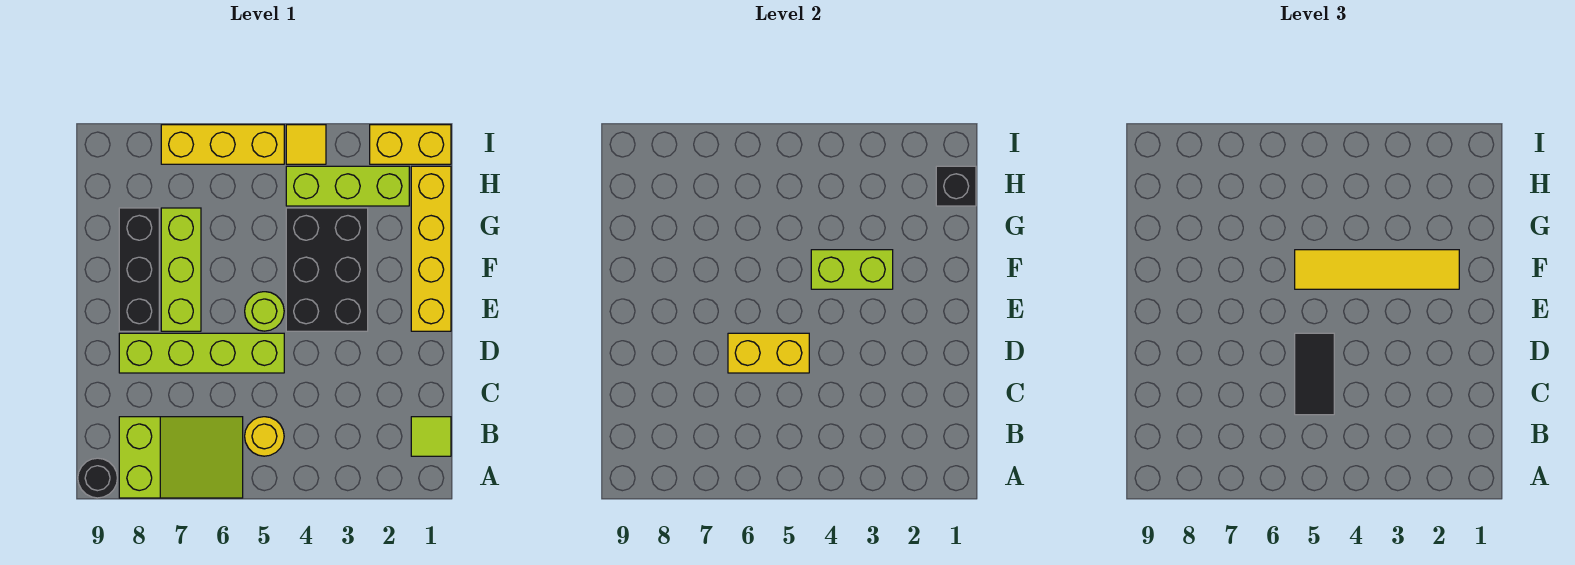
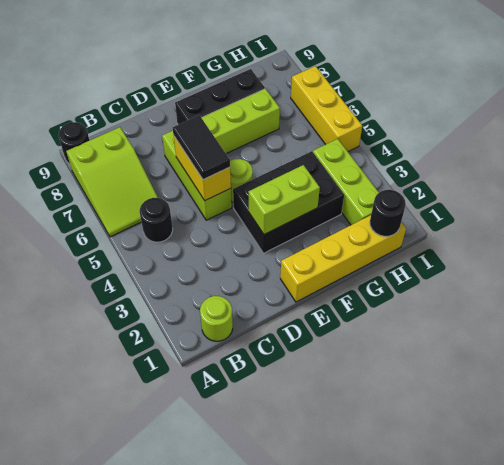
lime tile B1 level 1 -> lime round brick B1 level 1
yellow round brick B5 level 1 -> black round brick B5 level 1
black tile C5:D5 level 3 -> black tile D5:D6 level 3
lime brick D5:D8 level 1 -> lime brick D5:D7 level 1
yellow tile F2:F5 level 3 -> none
lime brick F3:F4 level 2 -> lime brick E3:F3 level 2
black brick H1 level 2 -> black round brick H1 level 2
yellow brick I1:I2 level 1 -> none
yellow tile I4 level 1 -> none

